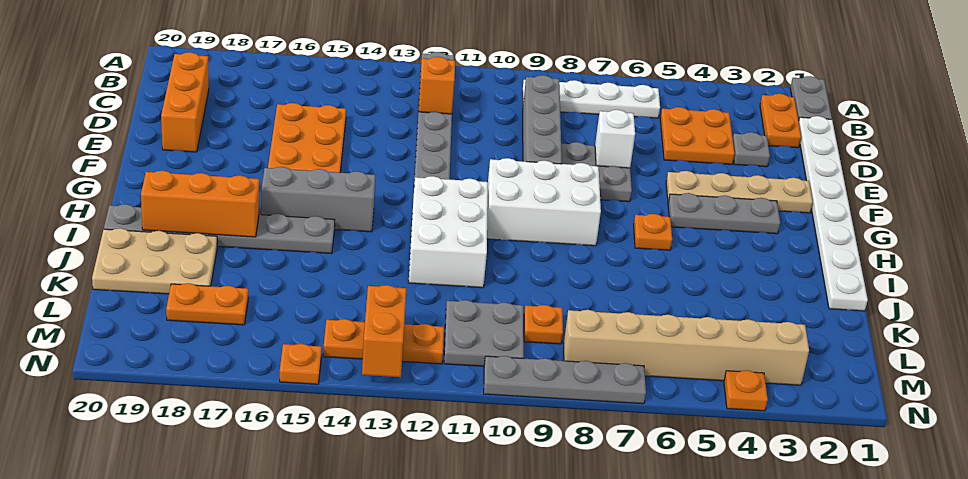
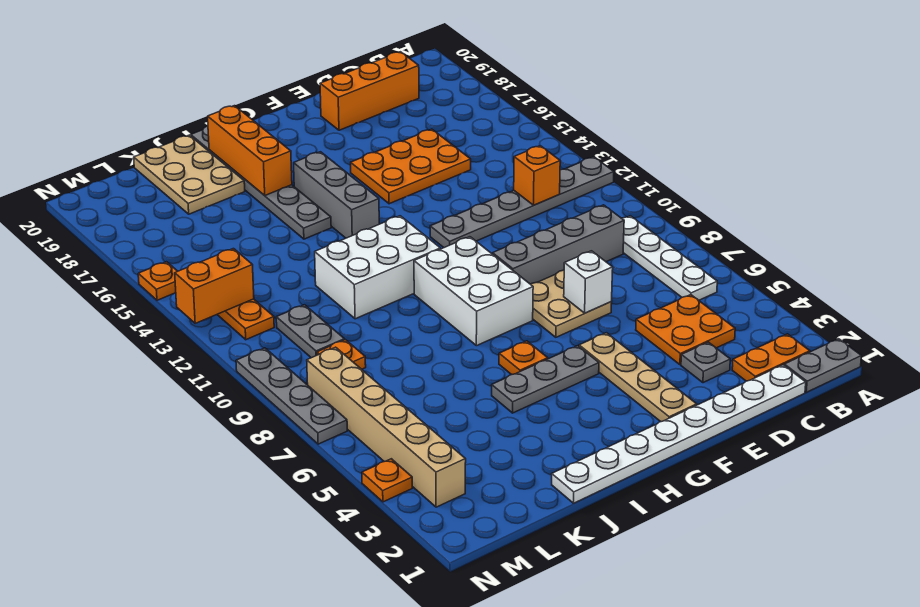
grey plate E7:F8 level 1 -> tan plate E7:F8 level 1
grey plate G3:G5 level 1 -> grey plate G5:I5 level 1
grey plate L10:M11 level 1 -> grey plate L10:L11 level 1
orange plate L17:L18 level 1 -> none

